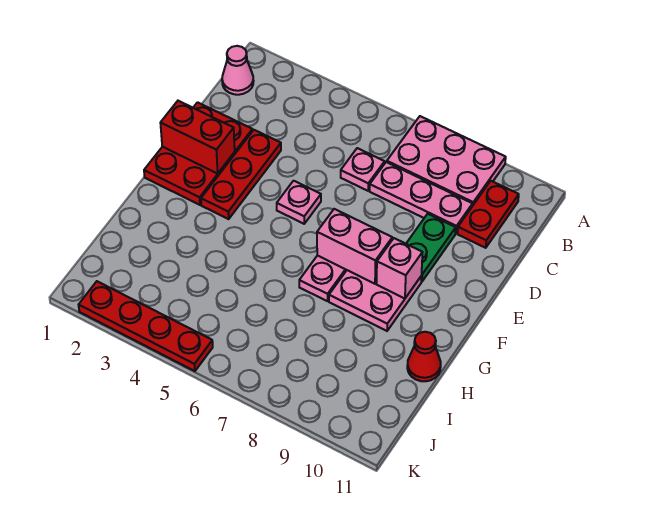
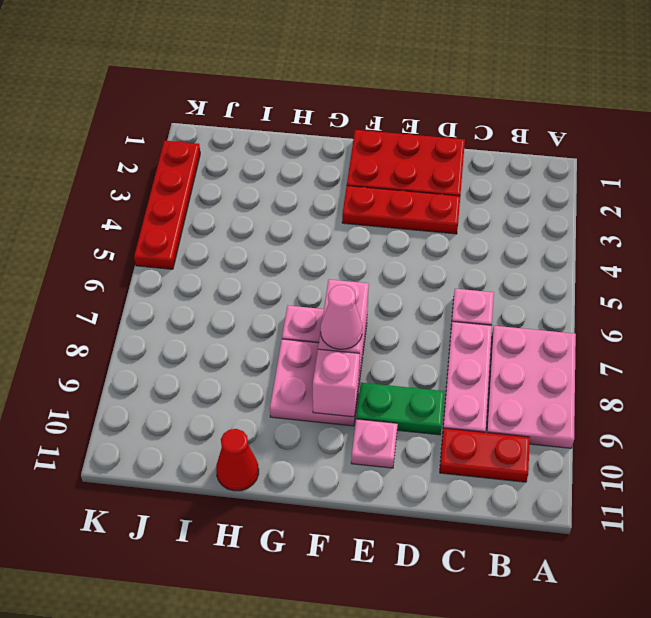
pink cone B1 level 1 -> pink cone F8 level 3
red brick E1:E2 level 2 -> none
pink plate E5 level 1 -> pink plate E10 level 1

